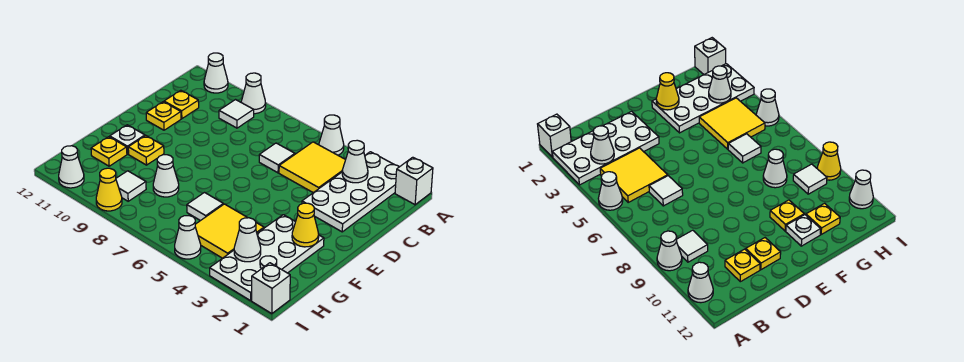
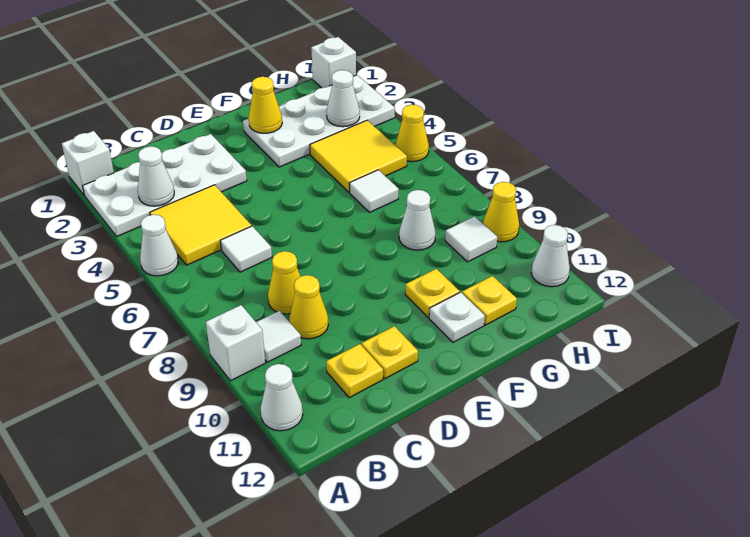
white cone A9 level 1 -> white brick A9 level 1
none -> yellow cone C8 level 1
none -> yellow cone C9 level 1
white cone I5 level 1 -> yellow cone I5 level 1

